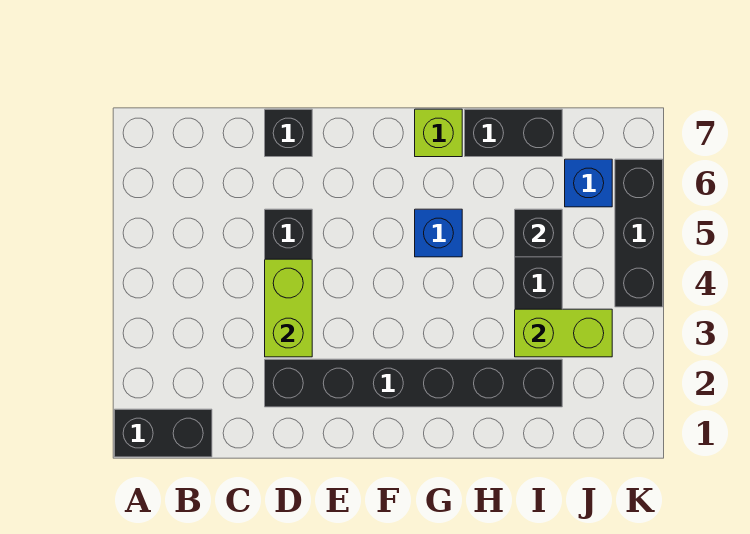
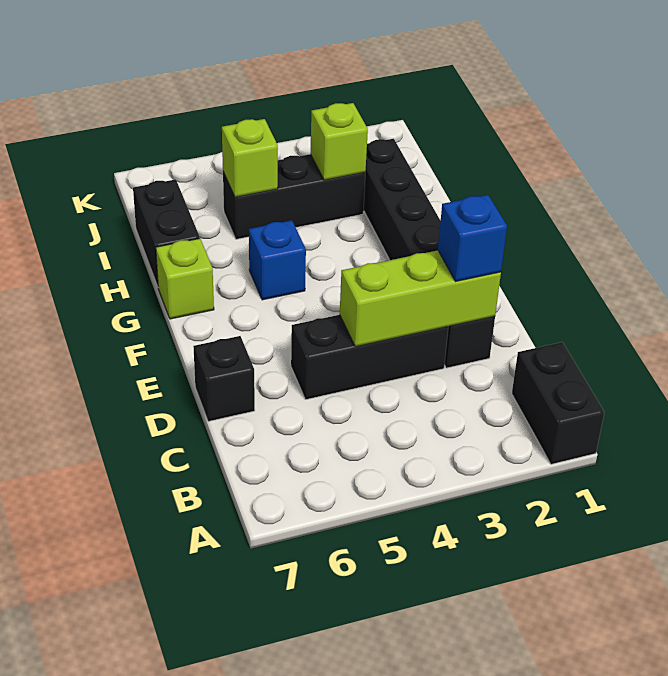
lime brick D3:D4 level 2 -> lime brick D2:D4 level 2
lime brick I3:J3 level 2 -> lime brick I3 level 2
black brick I5 level 2 -> lime brick I5 level 2
blue brick J6 level 1 -> blue brick D2 level 3
black brick K4:K6 level 1 -> none

